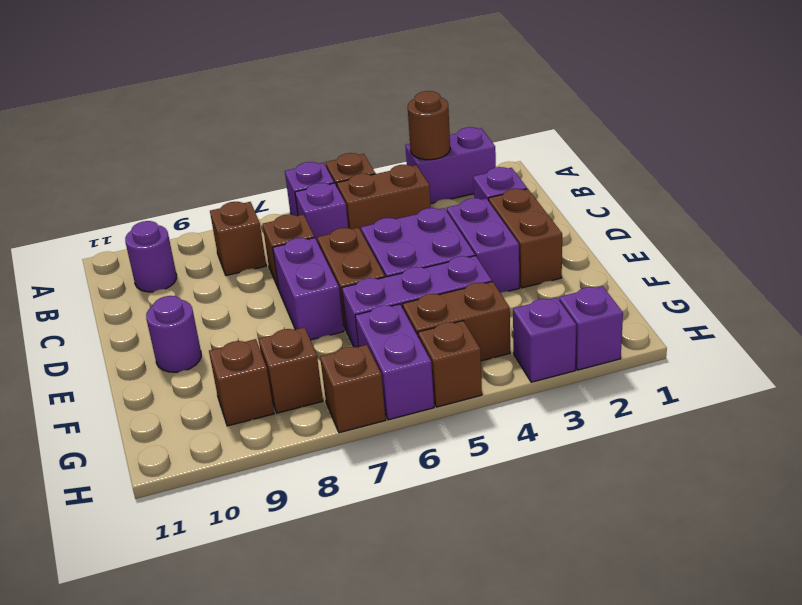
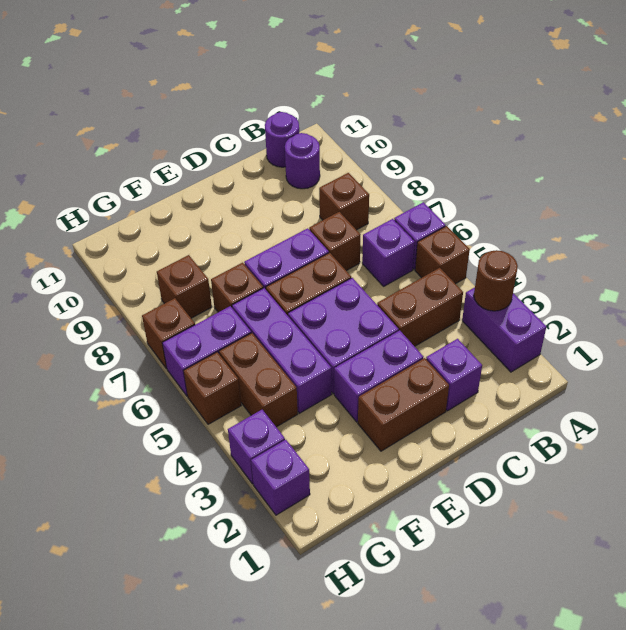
brown brick B4:B5 level 1 -> brown brick B4:C4 level 1
purple round brick E10 level 1 -> purple round brick B11 level 1
brown brick G9 level 1 -> brown brick F7 level 1

